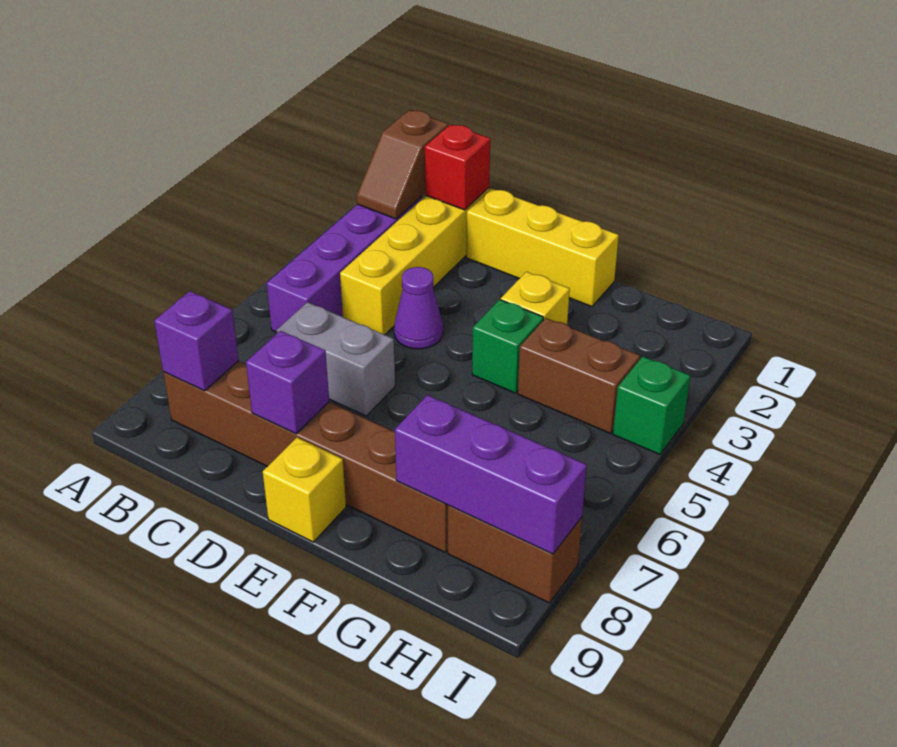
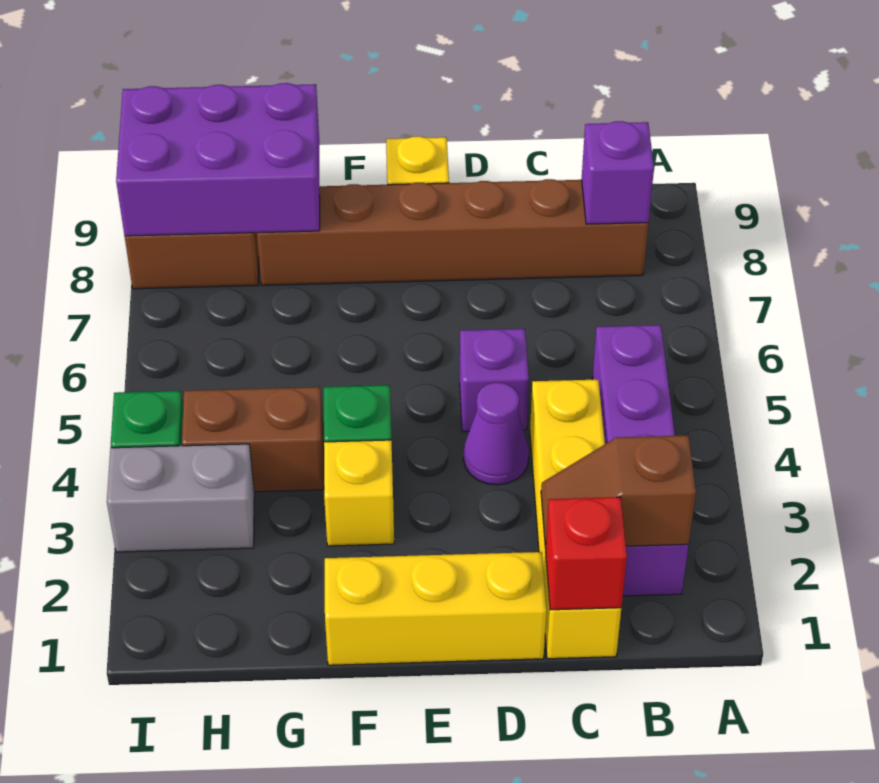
brown slope B1:B2 level 2 top 1 -> brown slope B2:C2 level 2 top B
grey brick C6:D6 level 1 -> grey brick H3:I3 level 1
purple brick D8 level 2 -> purple brick D5 level 1
purple brick G8:I8 level 2 -> purple brick G8:I9 level 2

